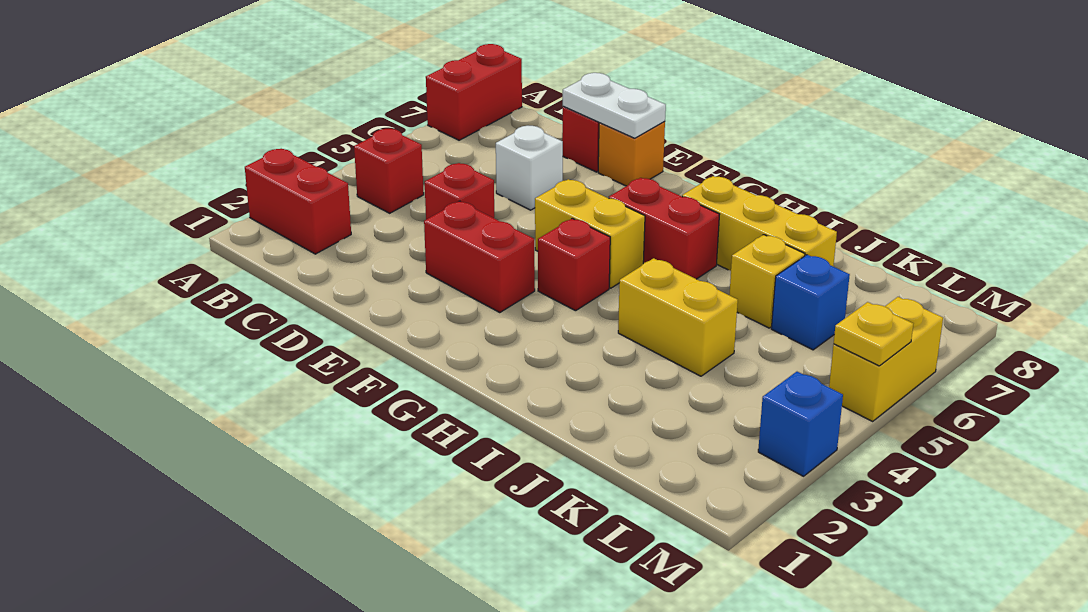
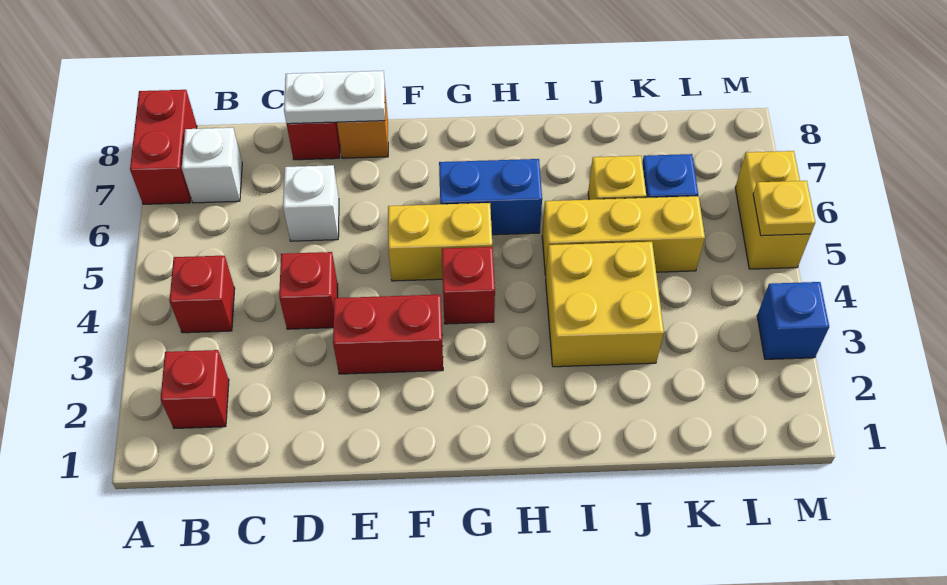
red brick A2:B2 level 1 -> red brick B2 level 1
none -> white brick B7 level 1
red brick G6:H6 level 1 -> blue brick G6:H6 level 1
yellow brick H7:J7 level 1 -> yellow brick I5:K5 level 1
yellow brick I4:J4 level 1 -> yellow brick I3:J4 level 1

